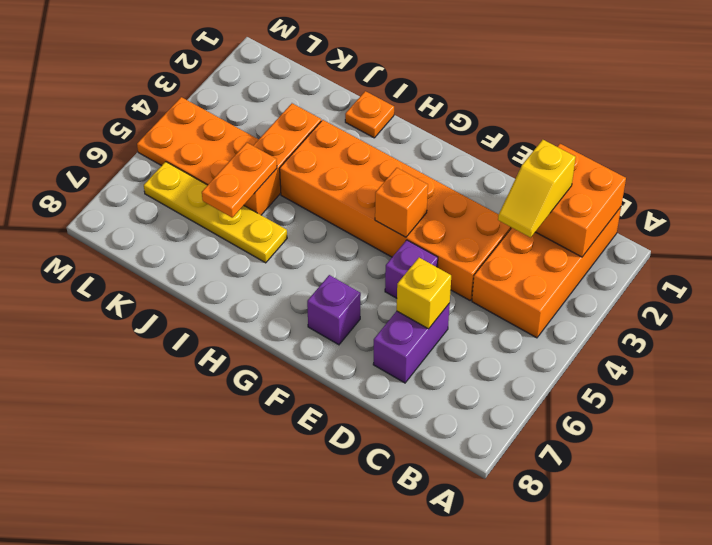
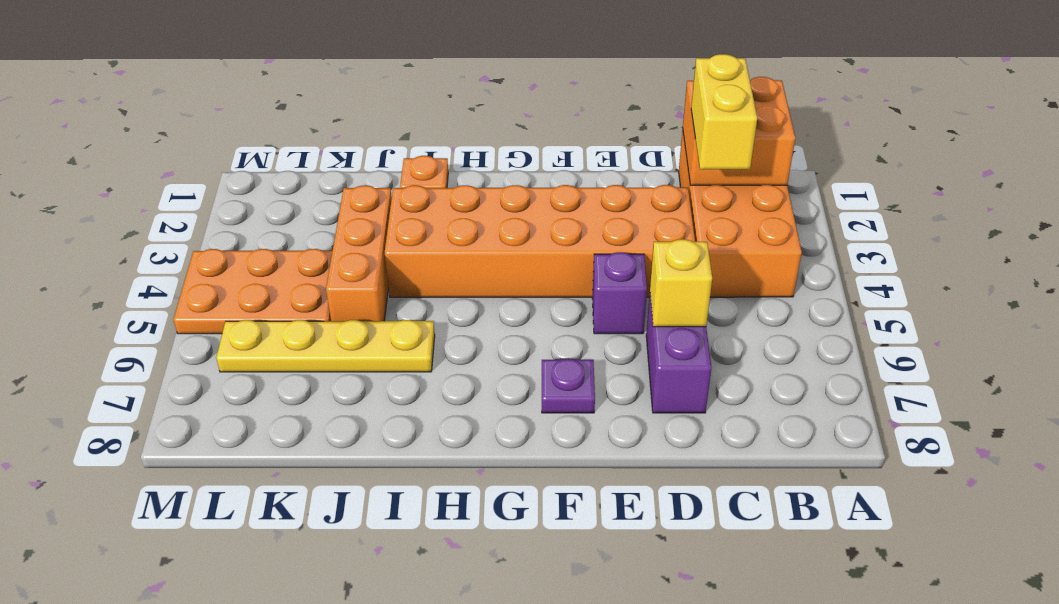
yellow slope C2:C3 level 3 top 2 -> yellow brick C2:C3 level 3
orange brick F4 level 2 -> none
purple brick F7 level 1 -> purple plate F7 level 1
orange plate J5:J6 level 2 -> none

